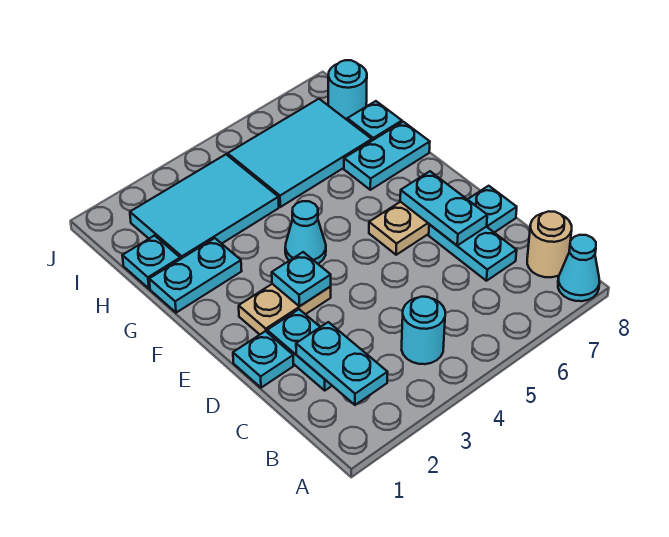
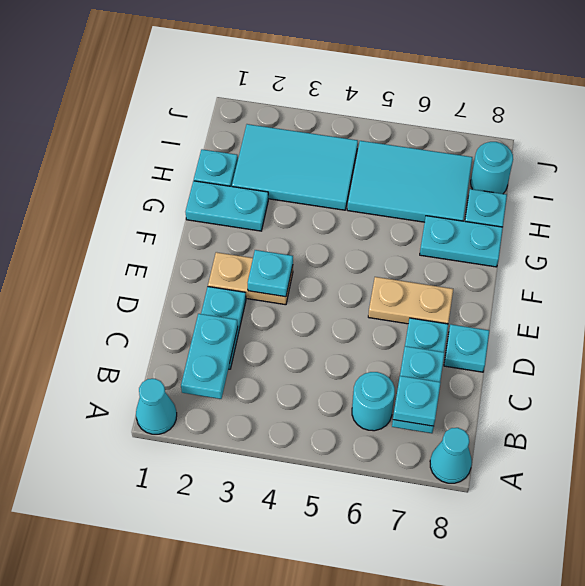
cyan round brick B4 level 1 -> cyan round brick B6 level 1
tan round brick B8 level 1 -> none
cyan plate D1 level 1 -> cyan plate B7 level 3
cyan plate D7:E7 level 2 -> cyan plate B7:C7 level 2
cyan cone F4 level 1 -> cyan cone A1 level 1

